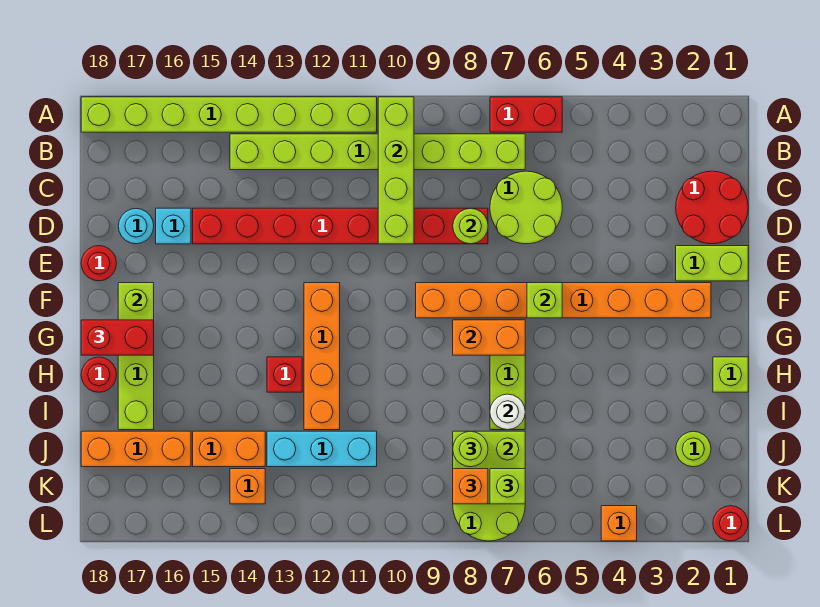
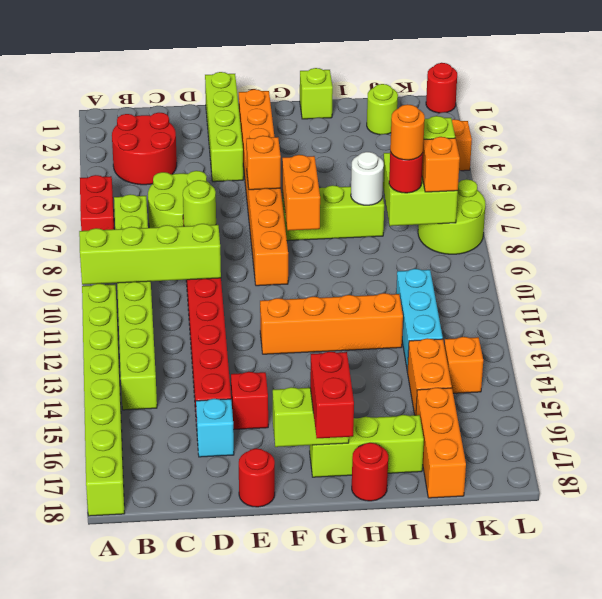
red round brick C1:D2 level 1 -> red round brick B3:C4 level 1
cyan round brick D17 level 1 -> none
lime brick E1:E2 level 1 -> lime brick E1:E4 level 1
lime brick F6 level 2 -> orange brick F6 level 2
red brick H13 level 1 -> red brick E15 level 1
lime round brick J8 level 3 -> red round brick J8 level 3
none -> orange round brick J8 level 4

